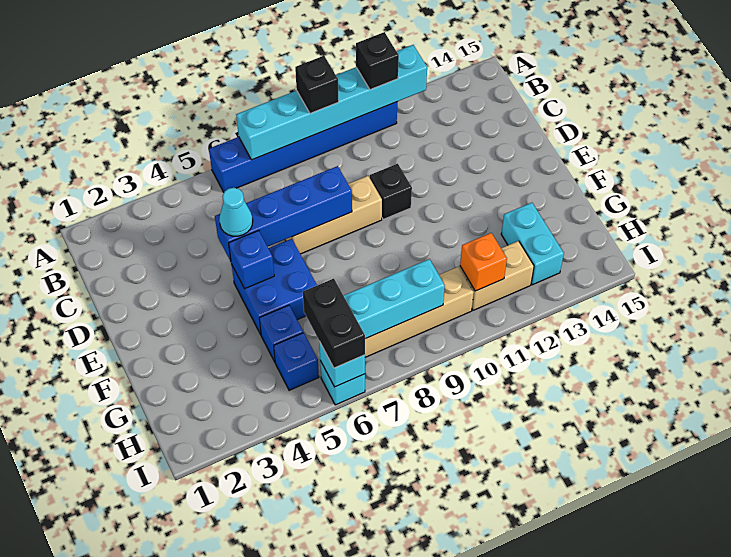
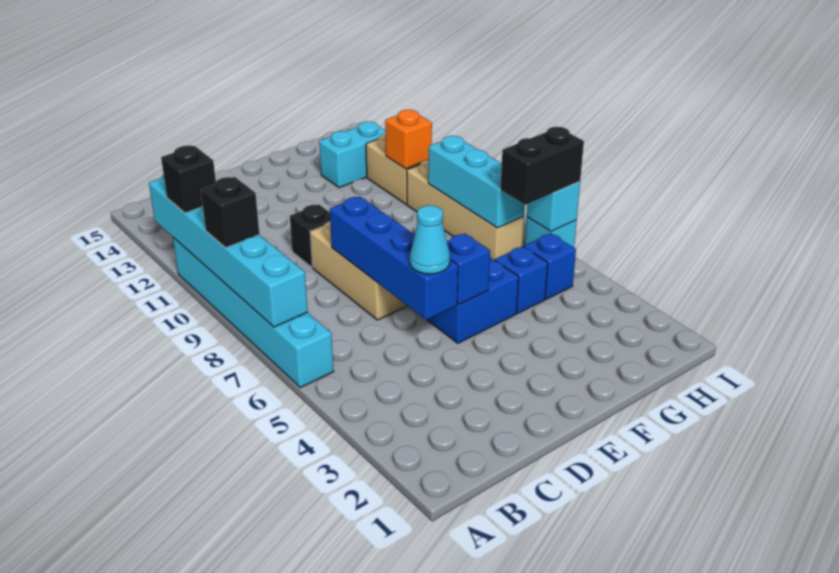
blue brick A6:A11 level 1 -> cyan brick A6:A11 level 1

